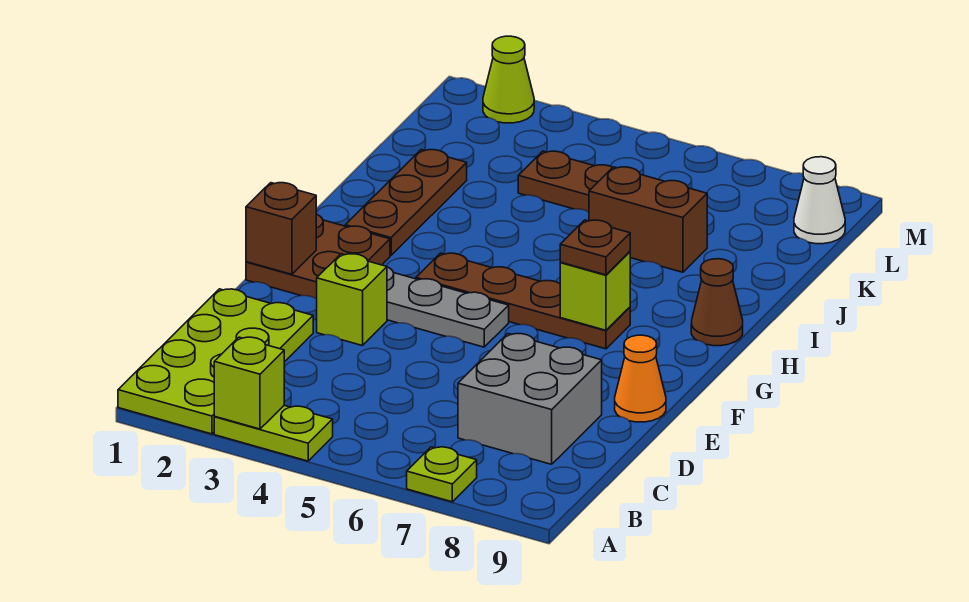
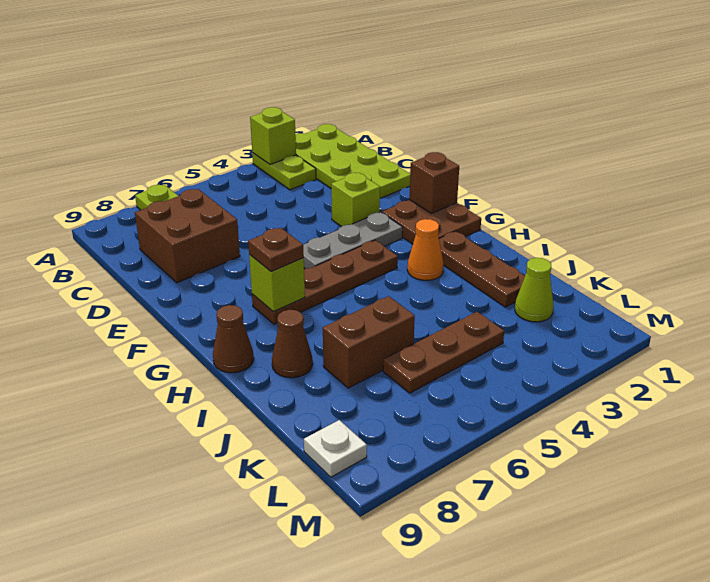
lime plate A3:A4 level 1 -> lime plate A3:B3 level 1
grey brick C7:D8 level 1 -> brown brick C7:D8 level 1
orange cone E9 level 1 -> orange cone H3 level 1
none -> brown cone I8 level 1
white cone L9 level 1 -> white plate L9 level 1
lime cone M2 level 1 -> lime cone K2 level 1

